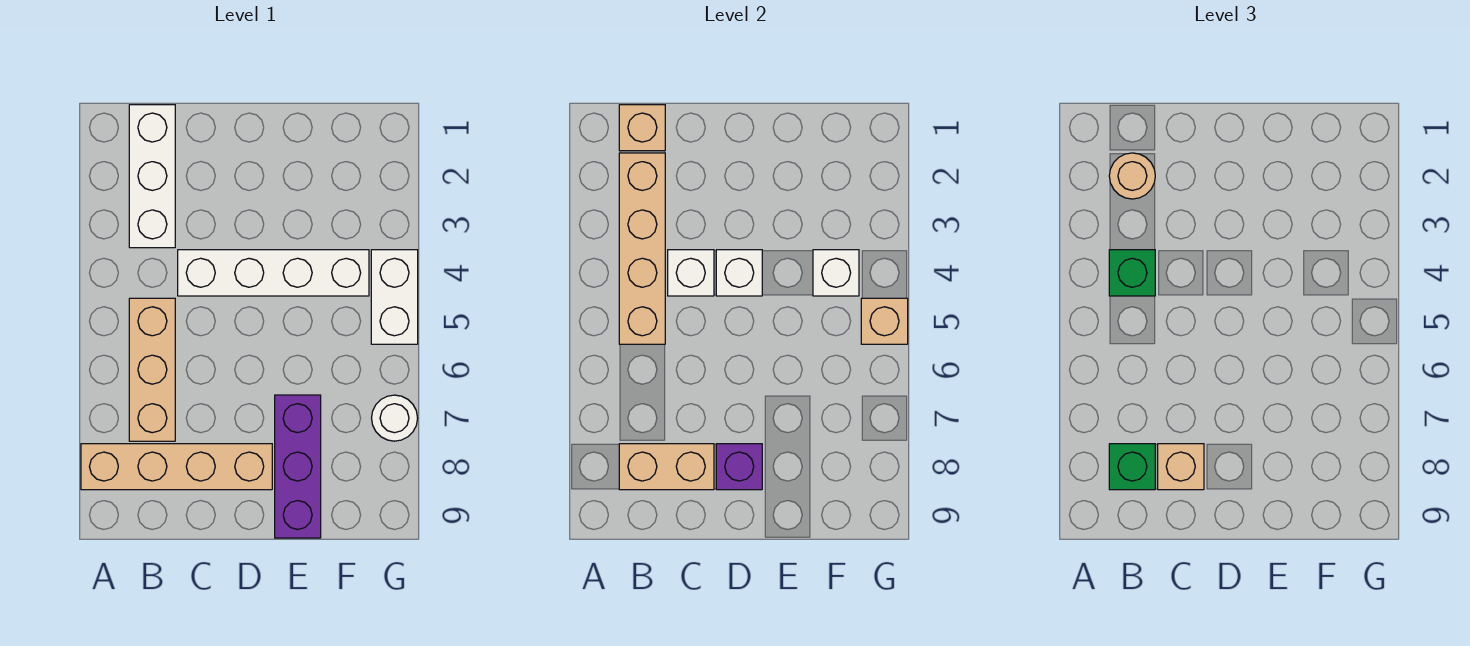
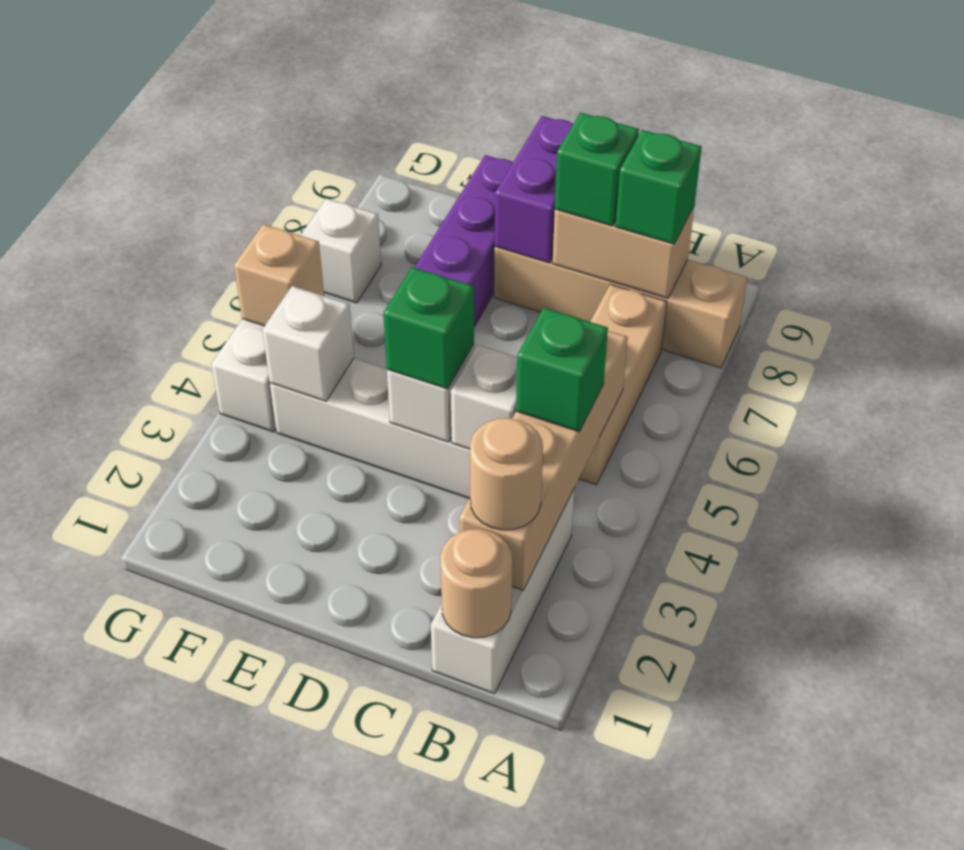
tan brick B1 level 2 -> tan round brick B1 level 2
tan brick C8 level 3 -> green brick C8 level 3
none -> green brick D4 level 3
purple brick D8 level 2 -> purple brick D8:D9 level 2
white round brick G7 level 1 -> white brick G7 level 1

